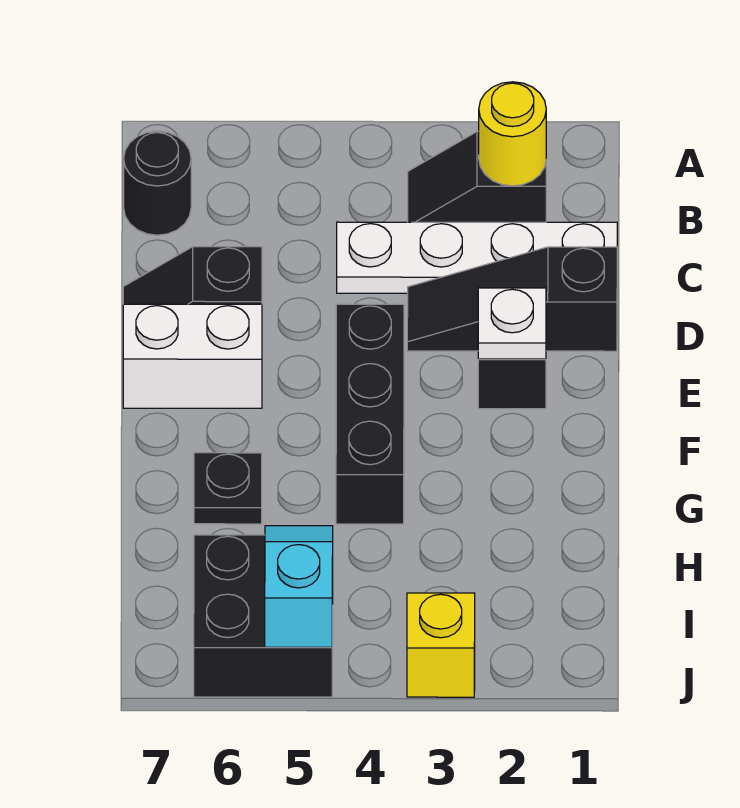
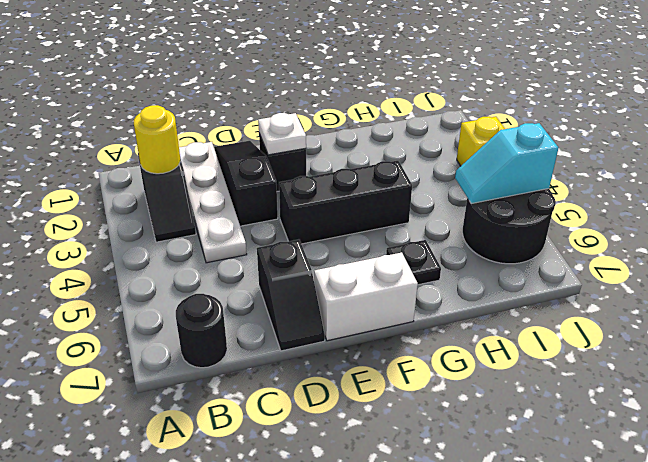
black slope D1:D3 level 1 top 1 -> black slope D1:D3 level 1 top 3
white brick E6:E7 level 1 -> white brick E7:F7 level 1
black brick I5:J6 level 1 -> black round brick I5:J6 level 1

